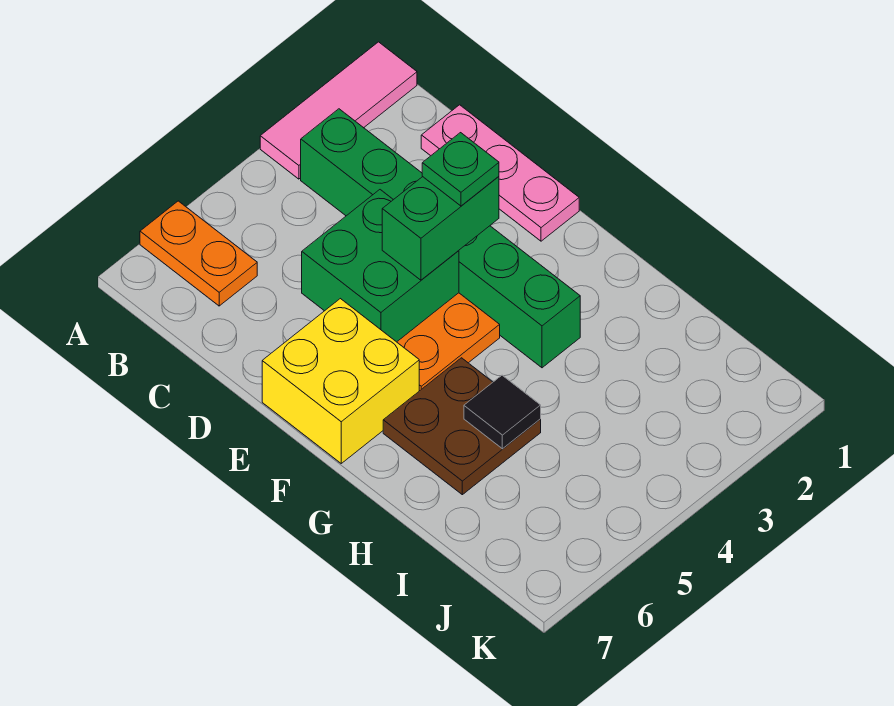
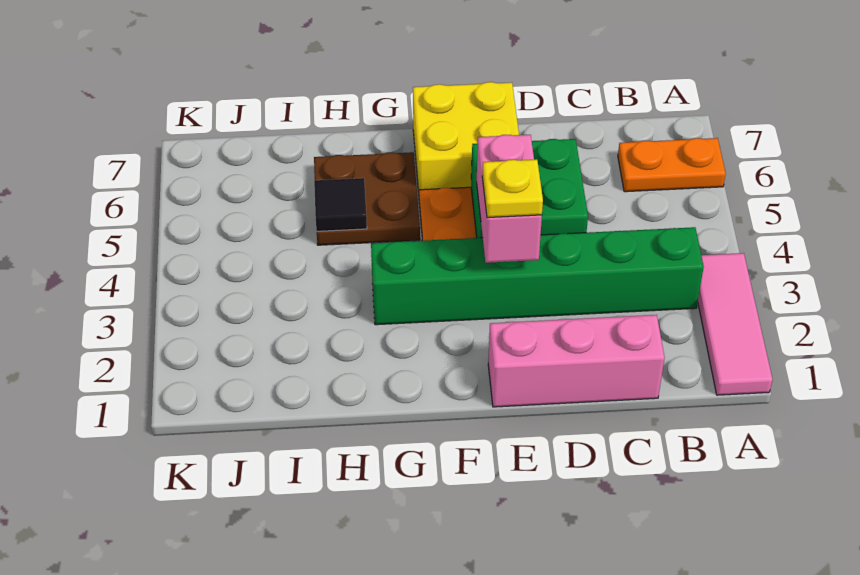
pink plate C1:E1 level 1 -> pink brick C1:E1 level 1
green brick E3:E4 level 3 -> pink brick E3:E4 level 3
green plate E3 level 4 -> yellow plate E3 level 4

